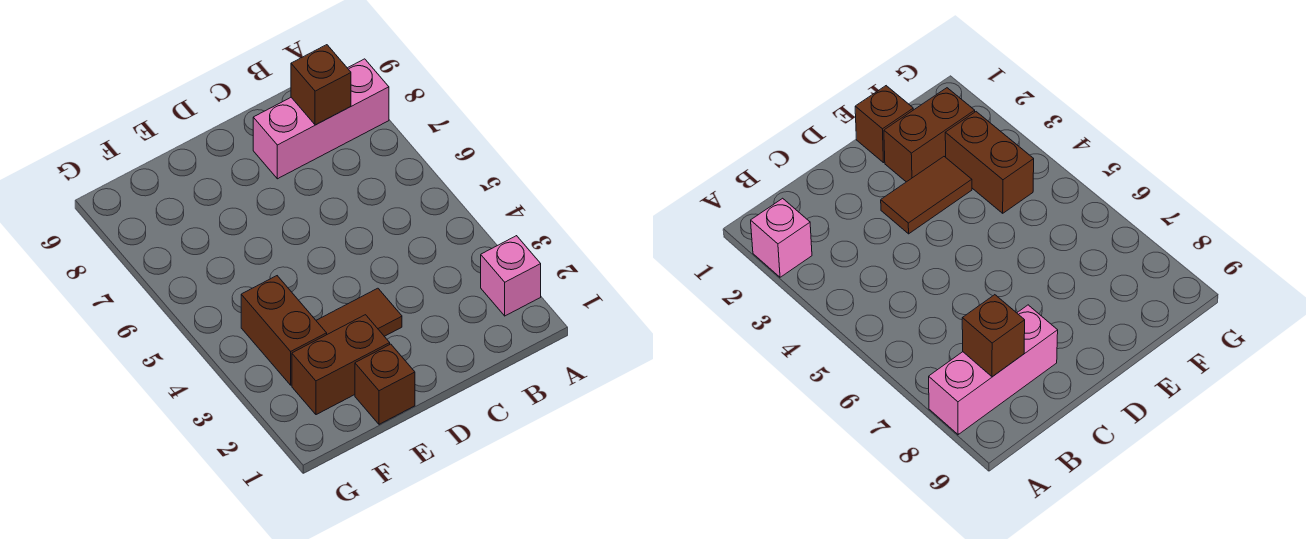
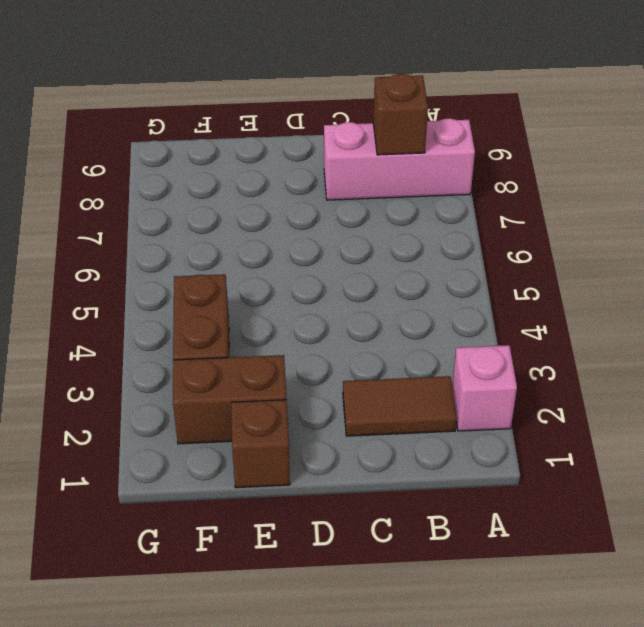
brown tile D3:E3 level 1 -> brown tile B2:C2 level 1

